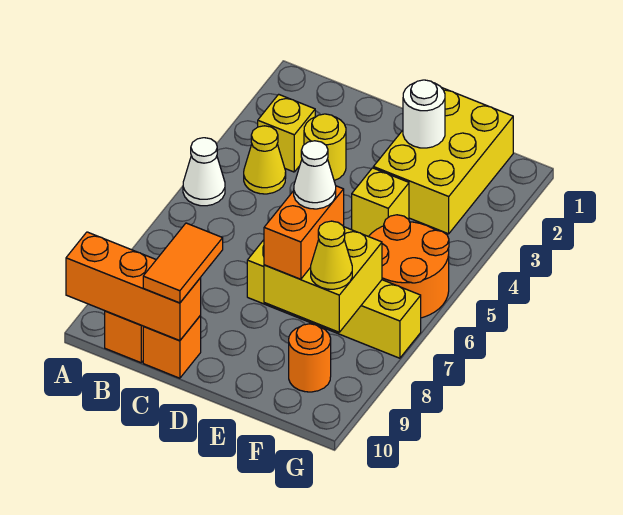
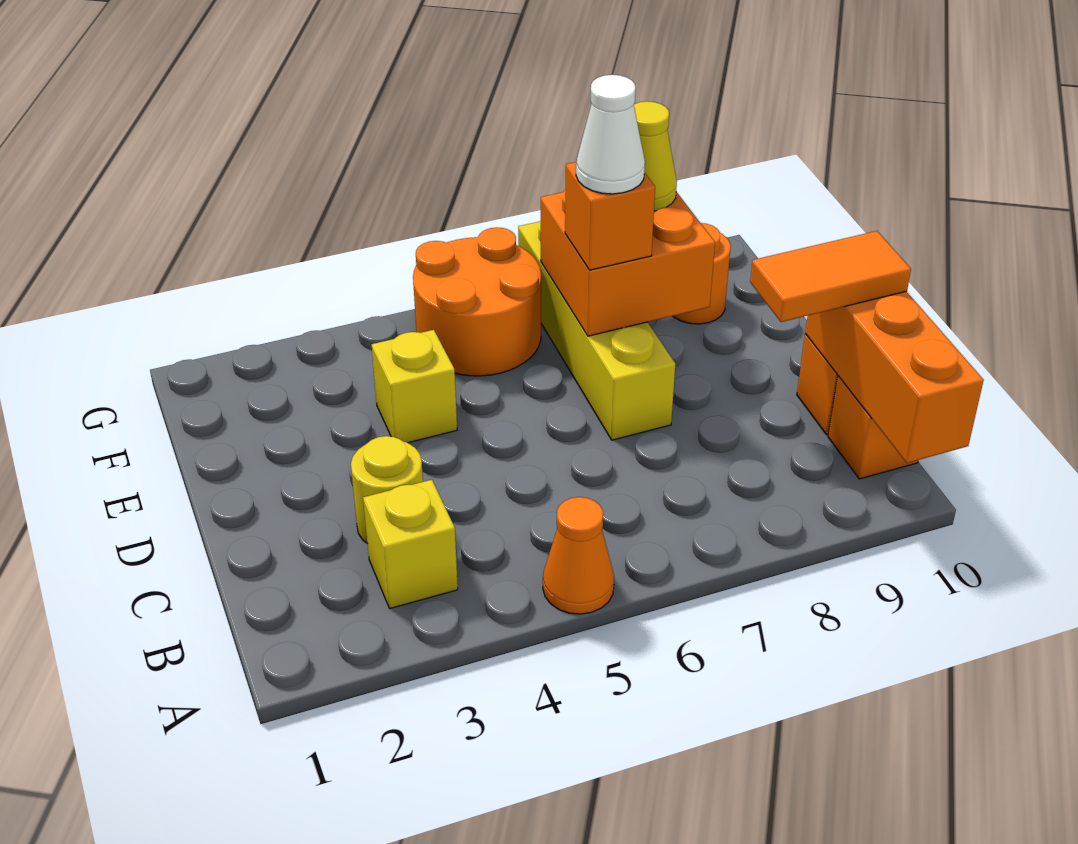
white cone A5 level 1 -> orange cone A5 level 1
yellow cone B4 level 1 -> none
yellow brick E1:F3 level 1 -> none
white round brick E2 level 2 -> none
yellow brick E7:F8 level 2 -> orange brick E7:F8 level 2
orange brick E7:E8 level 3 -> orange brick E7 level 3

